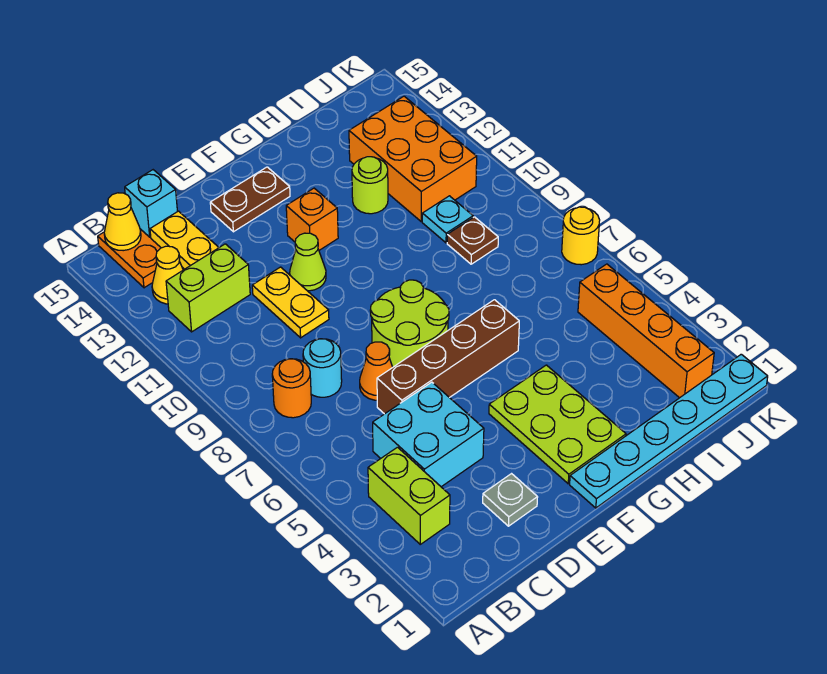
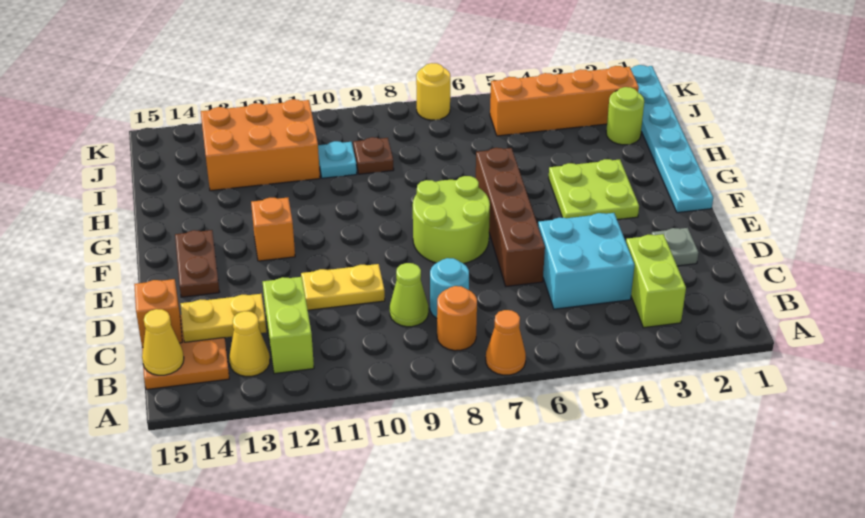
lime brick B3:B4 level 1 -> lime brick B3:C3 level 1
cyan brick C15 level 2 -> orange brick C15 level 2
orange cone D7 level 1 -> orange cone A7 level 1
lime cone E11 level 1 -> lime cone C9 level 1
lime plate F2:G4 level 1 -> lime plate F3:G4 level 1
lime round brick H12 level 1 -> lime round brick I2 level 1

